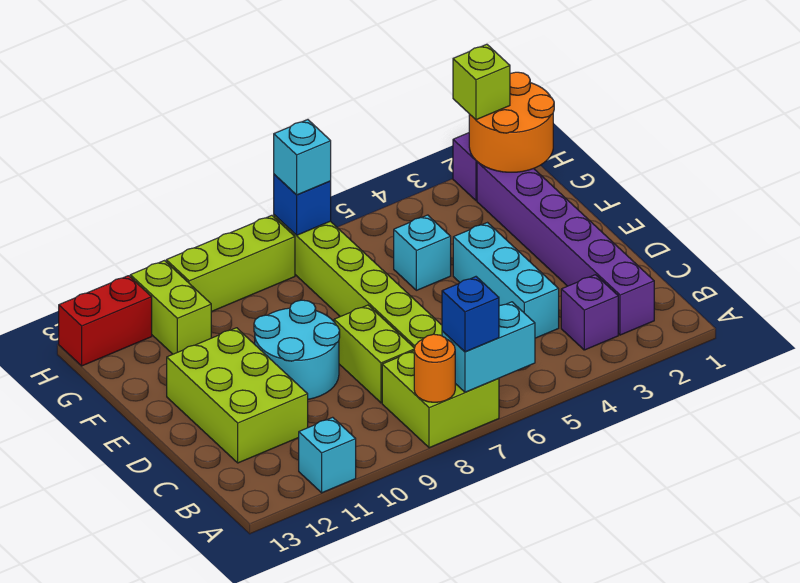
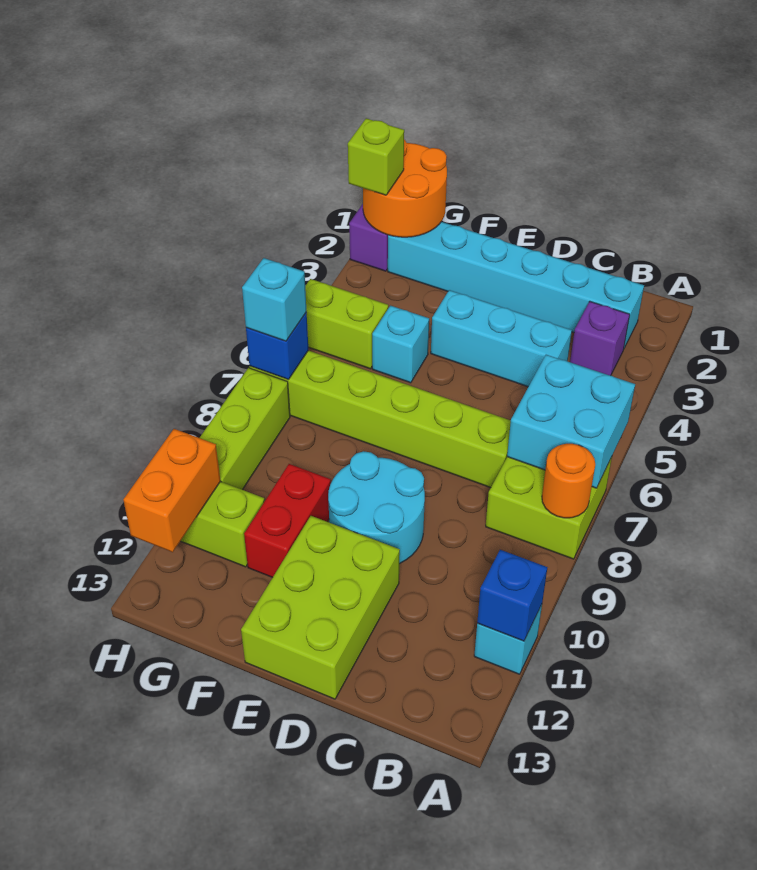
cyan brick A6:A7 level 2 -> cyan brick A6:B7 level 2
blue brick A7 level 3 -> blue brick A11 level 2
purple brick B2:G2 level 1 -> cyan brick B2:G2 level 1
lime brick C8:D8 level 1 -> lime brick G5:H5 level 1
lime brick C11:E12 level 1 -> lime brick D11:E13 level 1
none -> orange brick H11:H12 level 2
red brick H12:H13 level 1 -> red brick F10:F11 level 1

